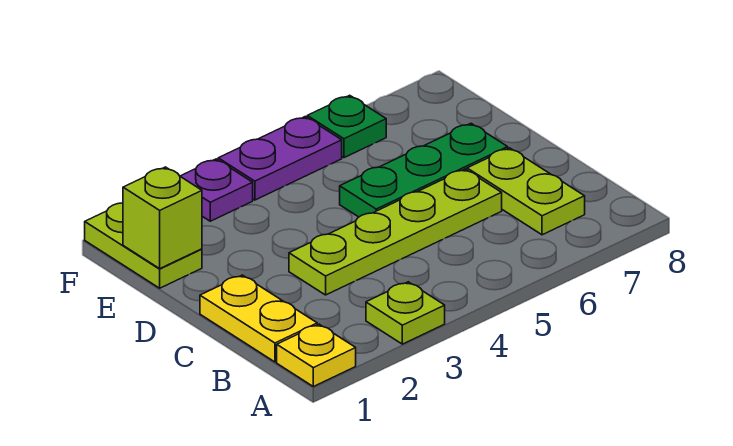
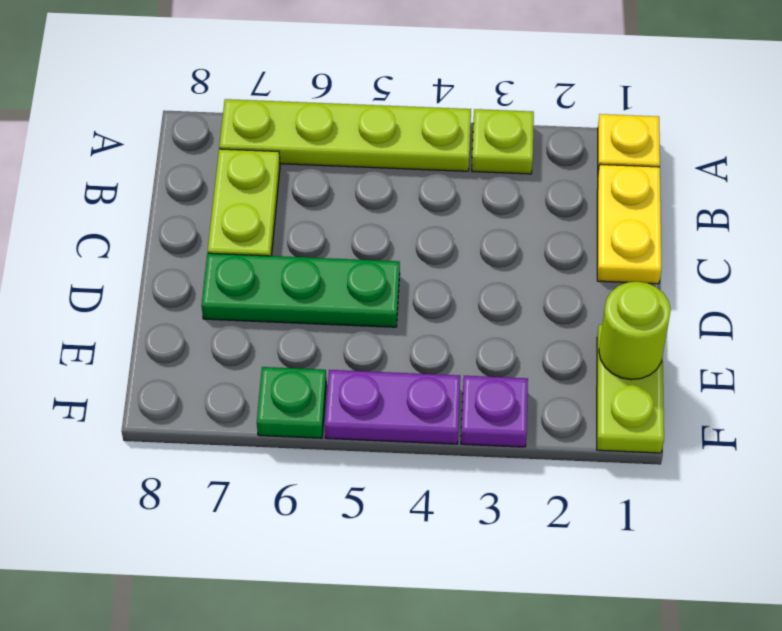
lime plate C3:C6 level 1 -> lime plate A4:A7 level 1
lime brick E1 level 2 -> lime round brick E1 level 2

